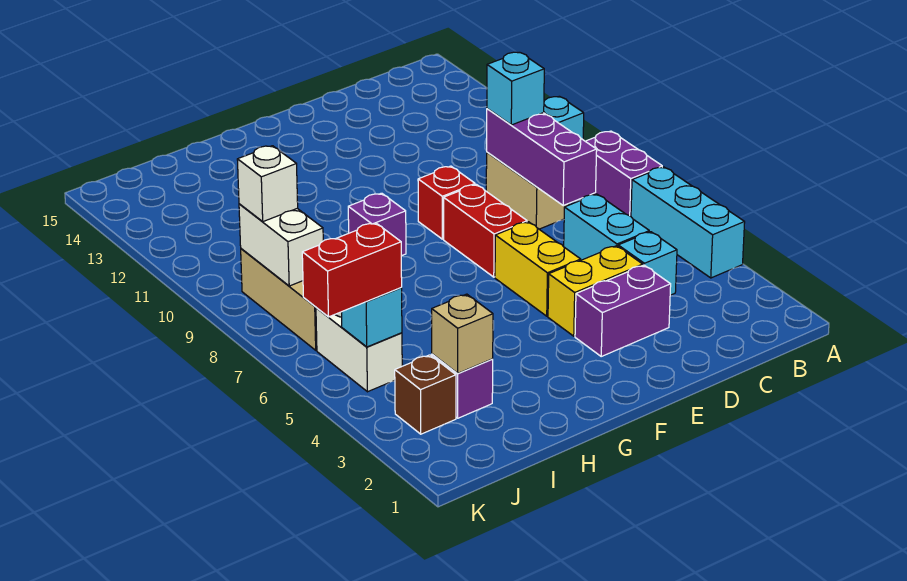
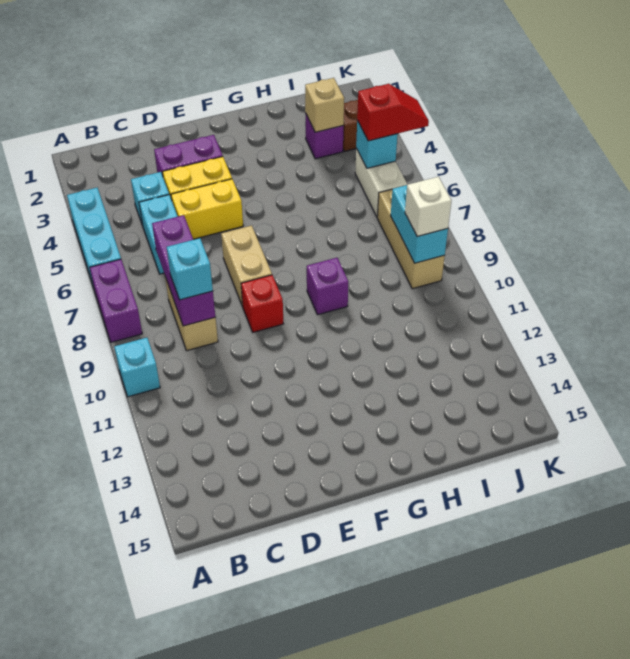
yellow brick E5:E6 level 1 -> yellow brick D5:E5 level 1
red brick E7:E8 level 1 -> tan brick E7:E8 level 1
red brick J5:K5 level 3 -> red slope J5:K5 level 3 top J
white brick J8:J9 level 2 -> cyan brick J8:J9 level 2

